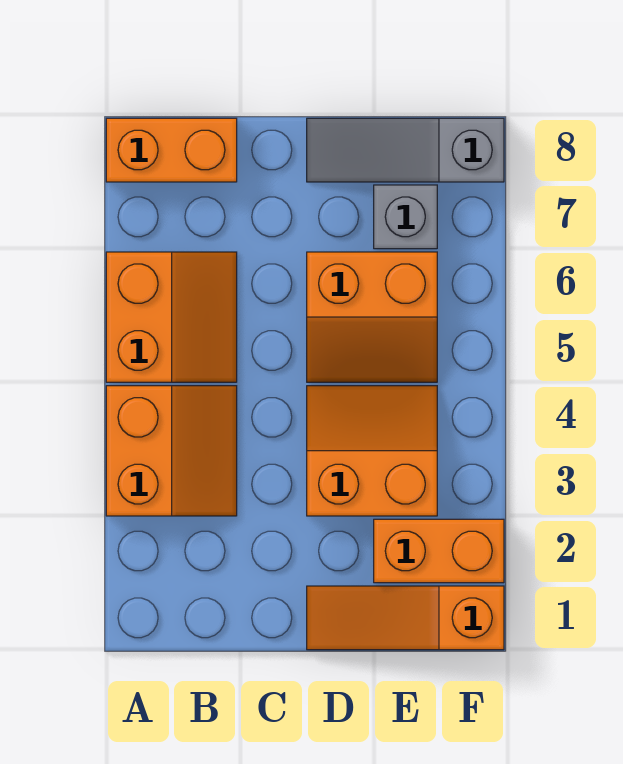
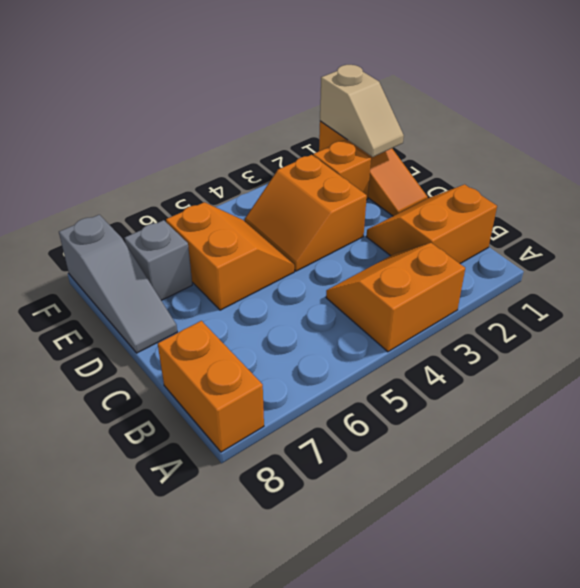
orange slope A5:B6 level 1 top A -> orange slope B1:C2 level 1 top B
none -> tan slope E1:F1 level 2 top F
orange brick E2:F2 level 1 -> orange brick E2 level 1

